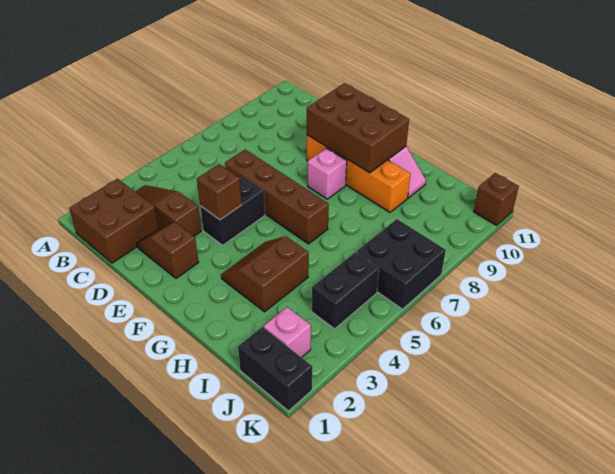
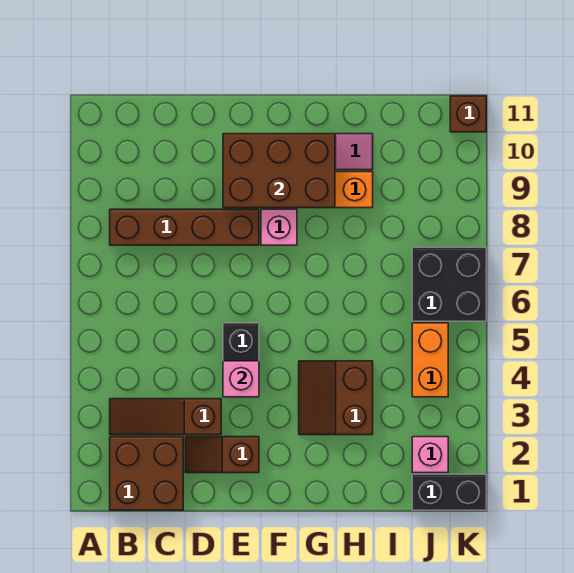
brown brick D6:G6 level 1 -> brown brick B8:E8 level 1
brown brick E4 level 2 -> pink brick E4 level 2
black brick J4:J5 level 1 -> orange brick J4:J5 level 1

